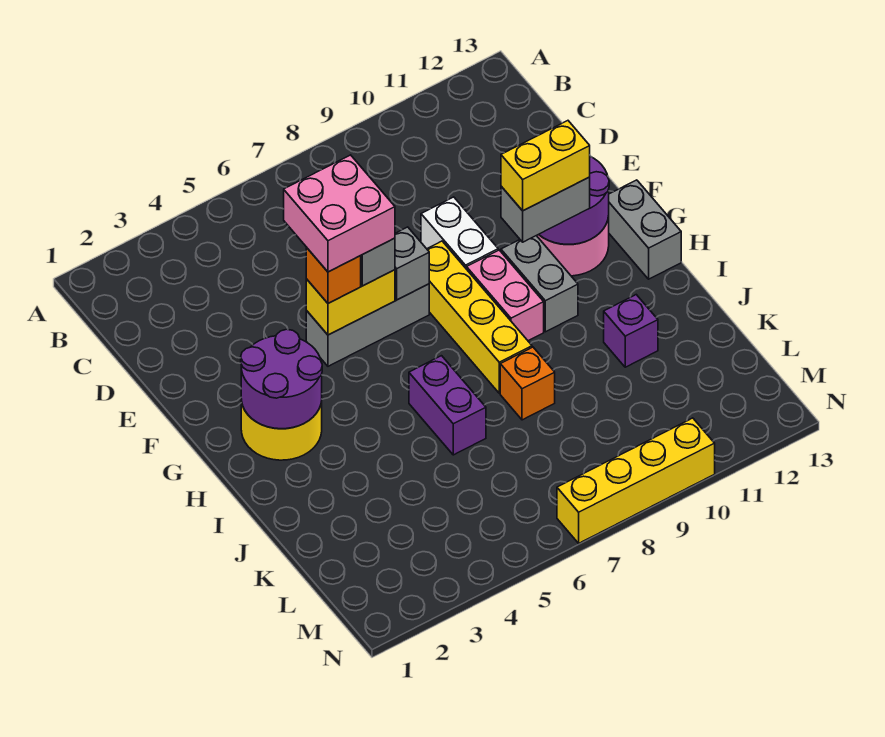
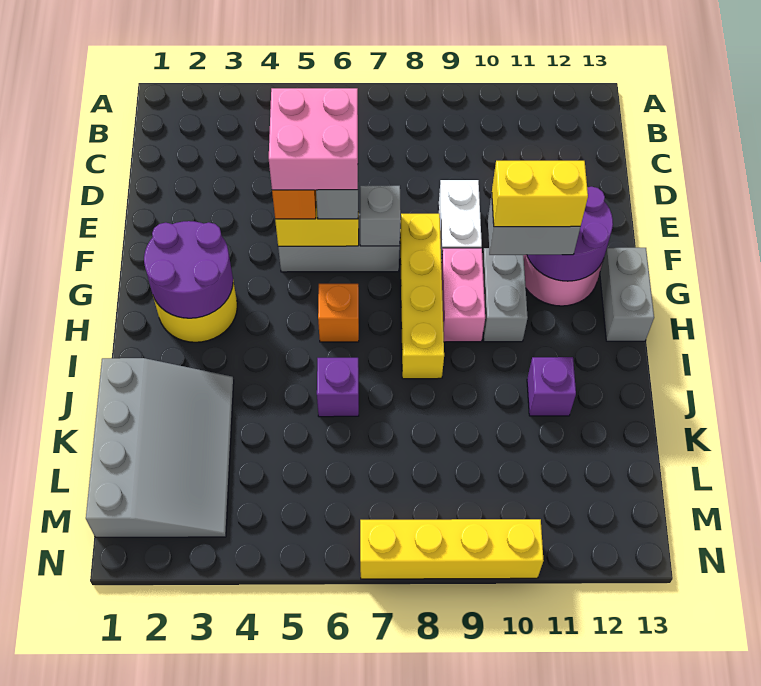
purple brick I6:J6 level 1 -> purple brick J6 level 1
none -> grey slope J1:M3 level 1 top 1
orange brick J8 level 1 -> orange brick H6 level 1

